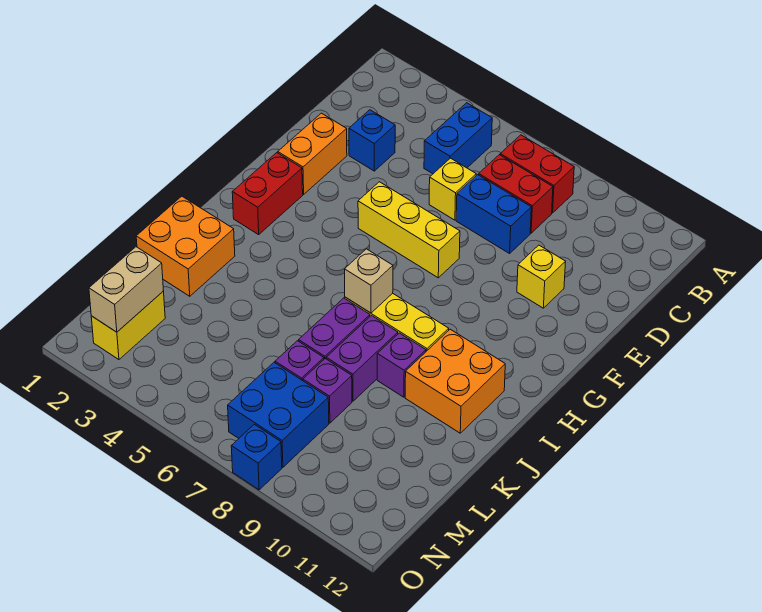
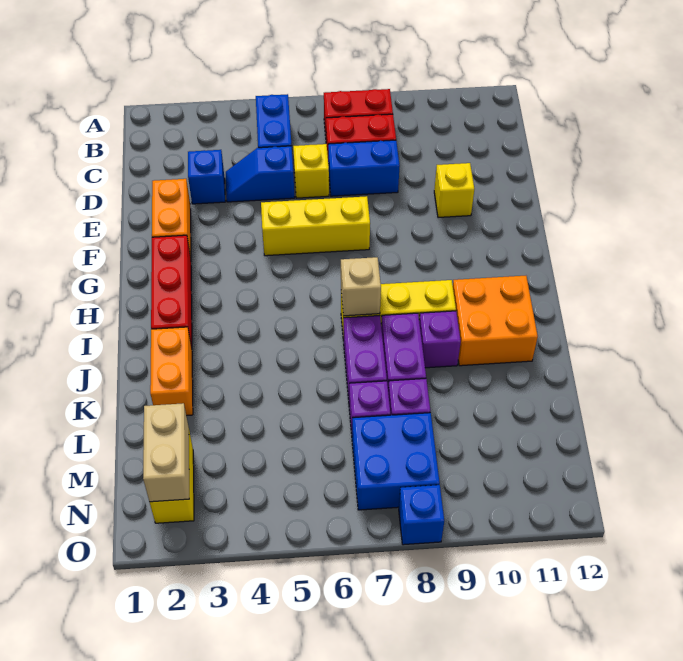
none -> blue slope D4:D5 level 1 top 5
red brick G2:H2 level 1 -> red brick G2:I2 level 1
orange brick J1:K2 level 1 -> orange brick J2:K2 level 1

